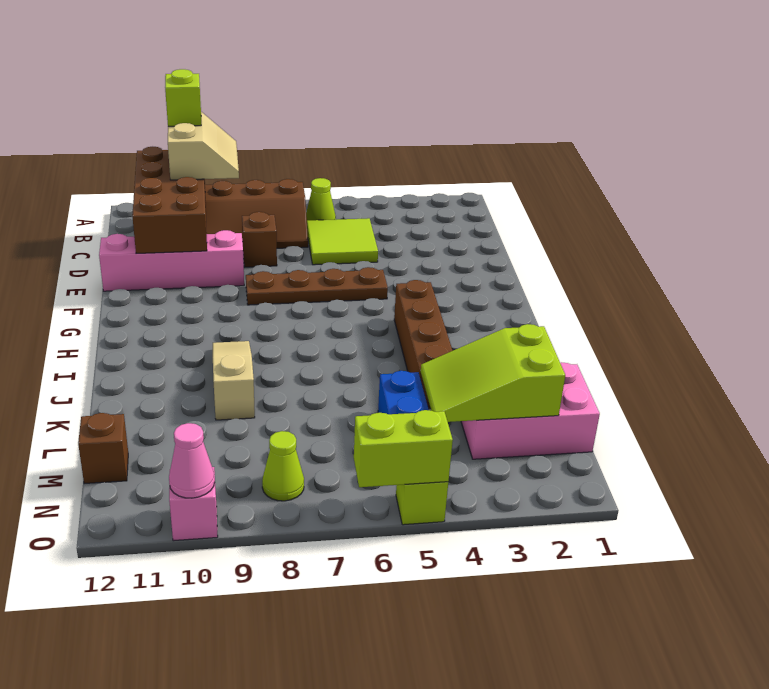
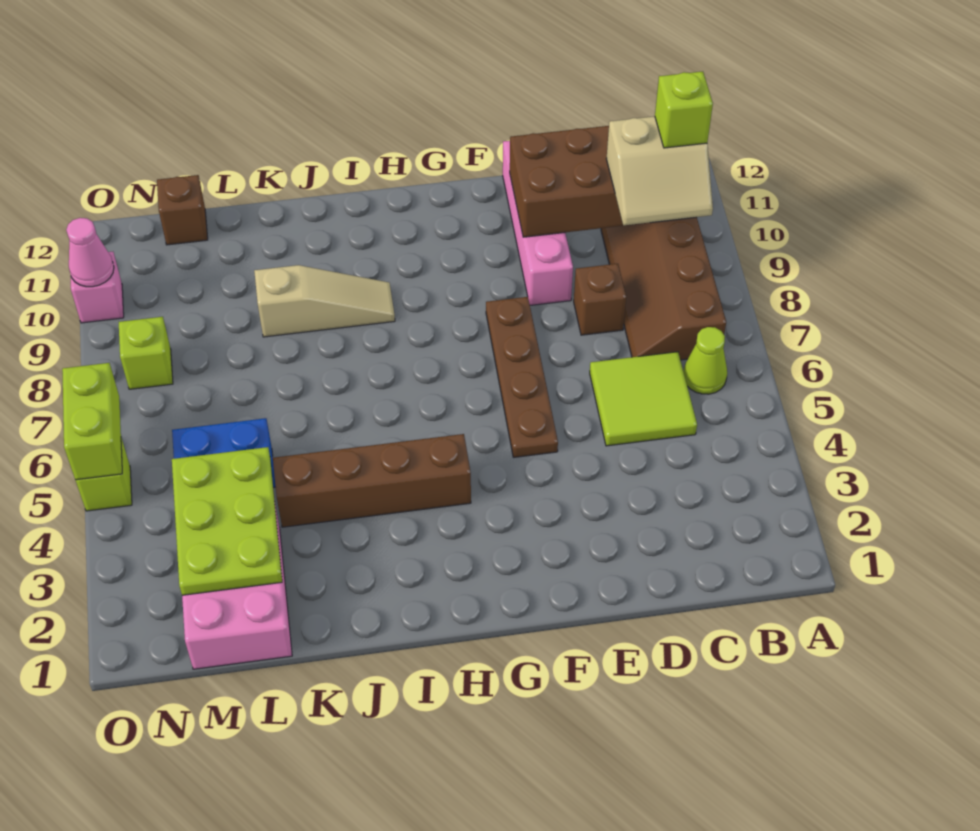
lime slope L2:M4 level 2 top 2 -> lime plate L2:M4 level 2
lime cone N8 level 1 -> lime brick N8 level 1

